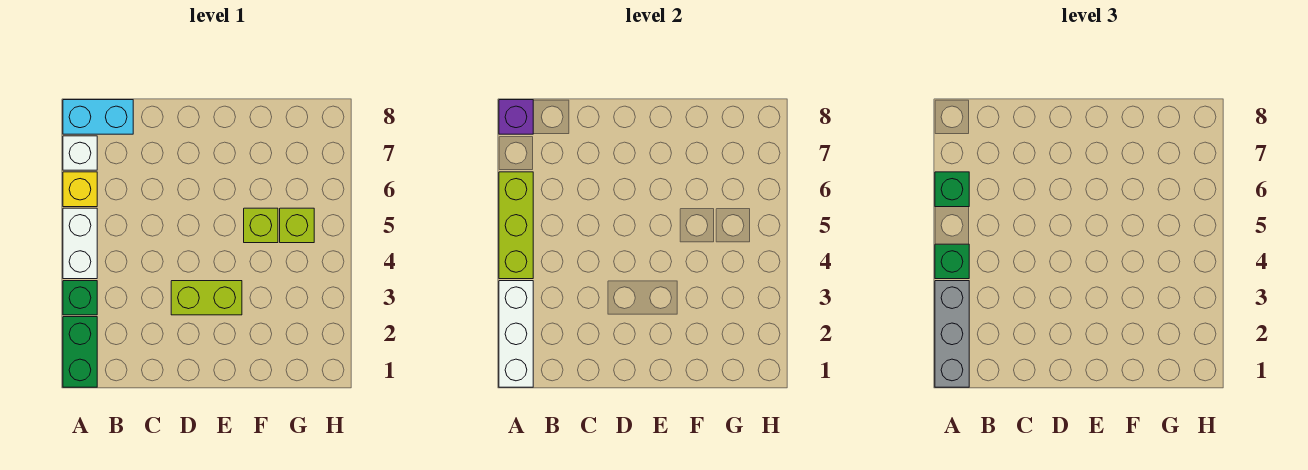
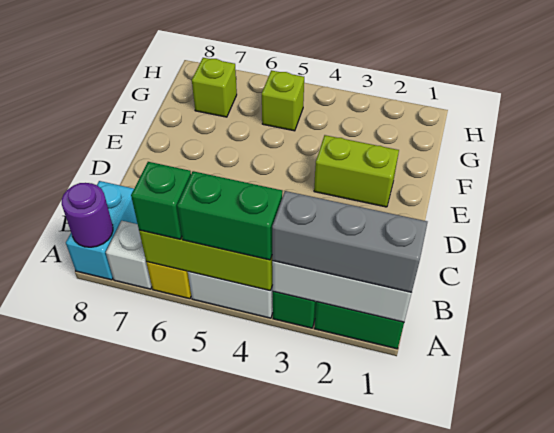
green brick A4 level 3 -> green brick A4:A5 level 3
purple brick A8 level 2 -> purple round brick A8 level 2
lime brick D3:E3 level 1 -> lime brick E2:E3 level 1
lime brick F5 level 1 -> lime brick G7 level 1

